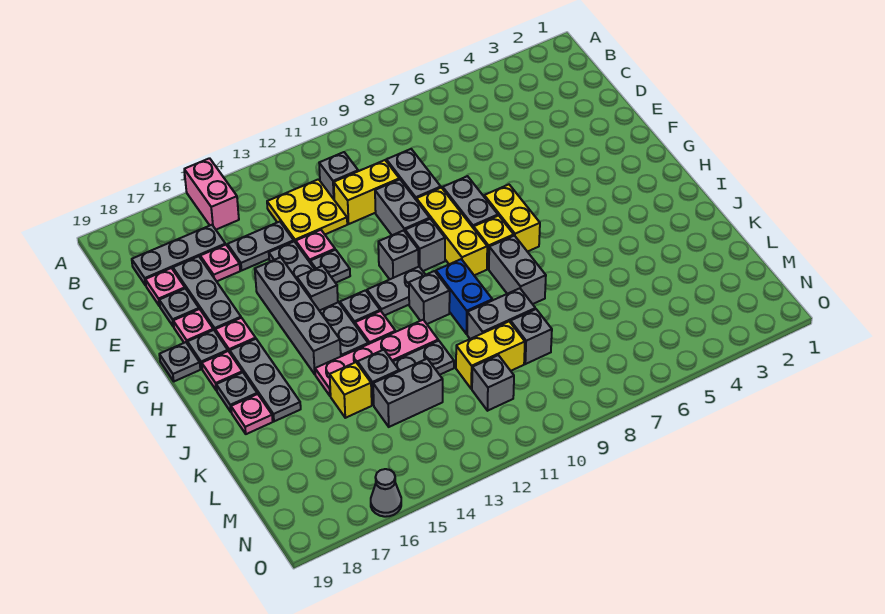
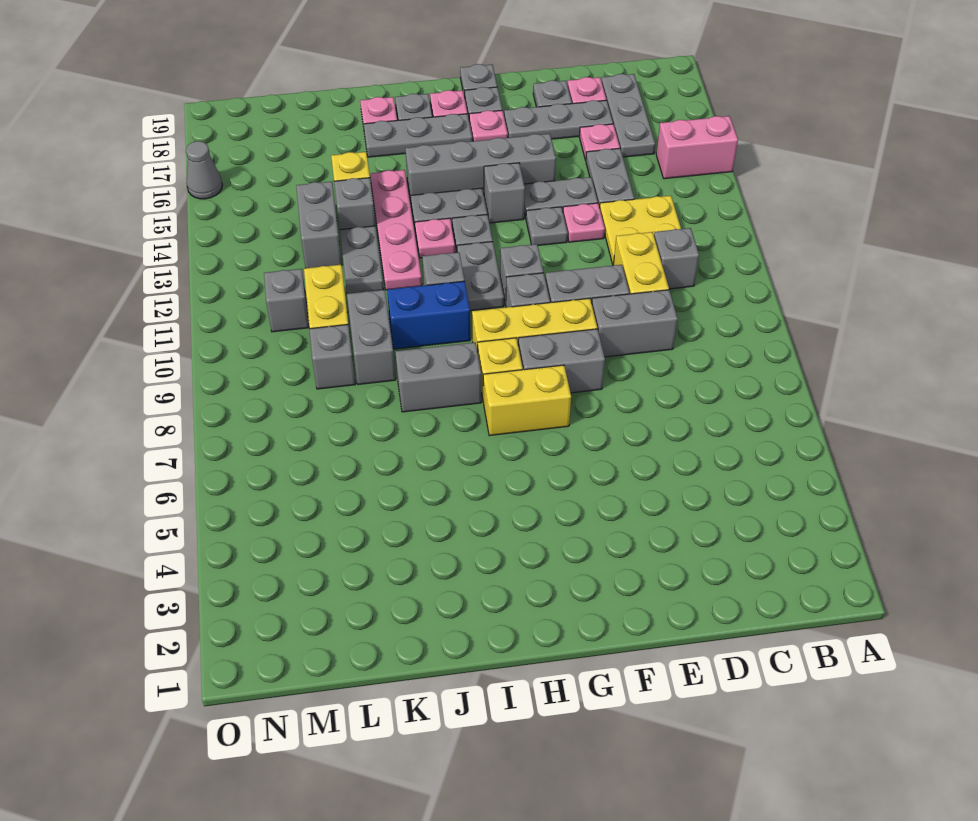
pink plate F18 level 1 -> none

